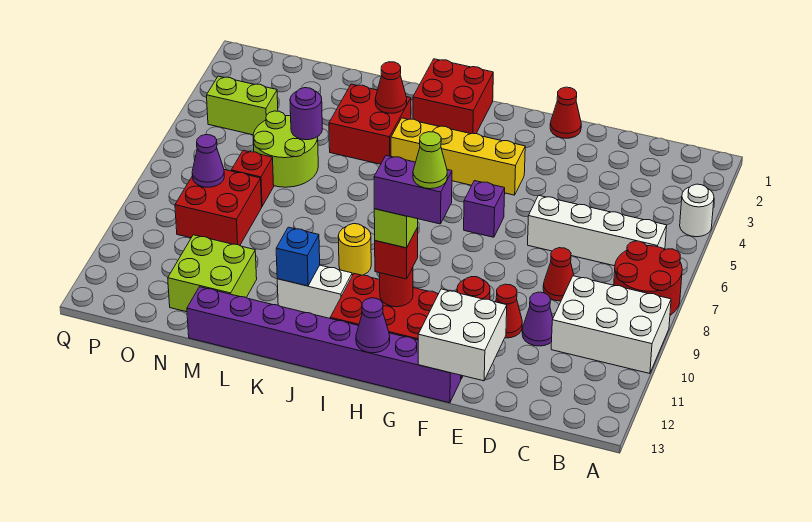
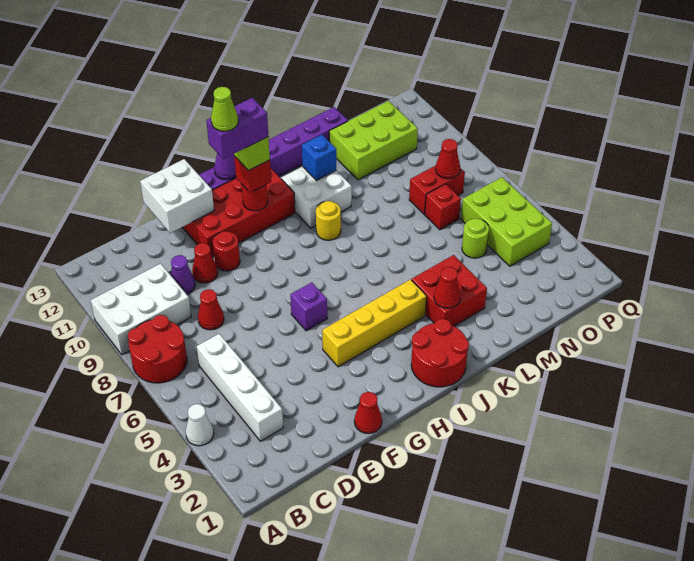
white round brick A4 level 1 -> white cone A4 level 1
white brick B6:E6 level 1 -> white brick C3:C6 level 1
red brick I1:J2 level 1 -> red round brick I1:J2 level 1
white brick J11:K11 level 1 -> white brick J10:K11 level 1
lime round brick M5:N6 level 1 -> lime round brick N5 level 1
purple round brick M5 level 2 -> none
lime brick M11:N12 level 1 -> lime brick M11:O12 level 1
red brick N8:O9 level 1 -> red brick N8:O8 level 1
lime brick O4:P4 level 1 -> lime brick O4:P6 level 1
purple cone O8 level 2 -> red cone O8 level 2

